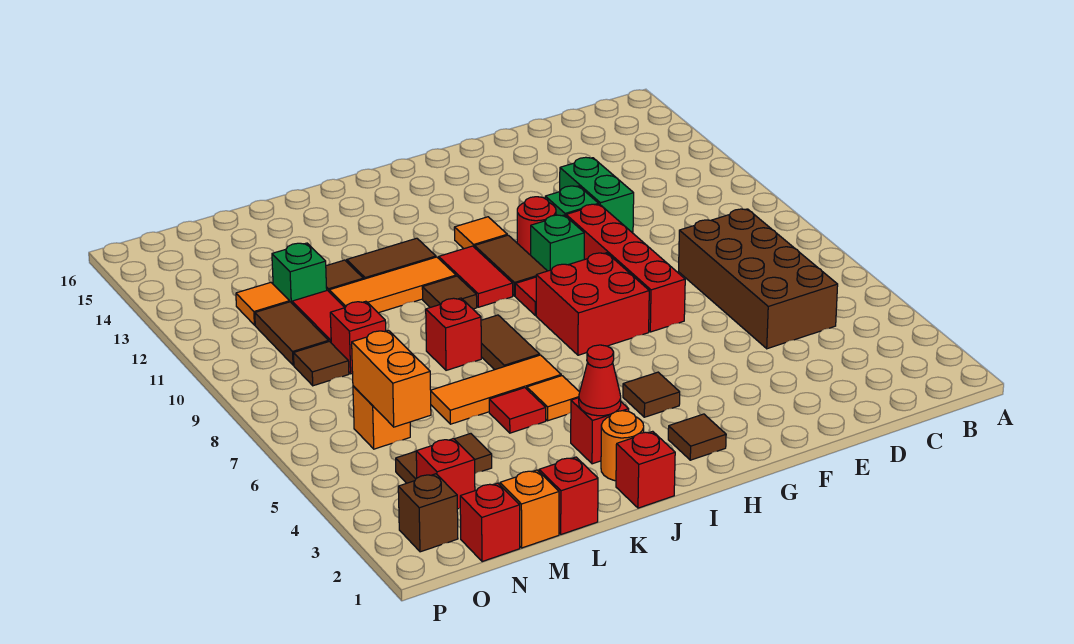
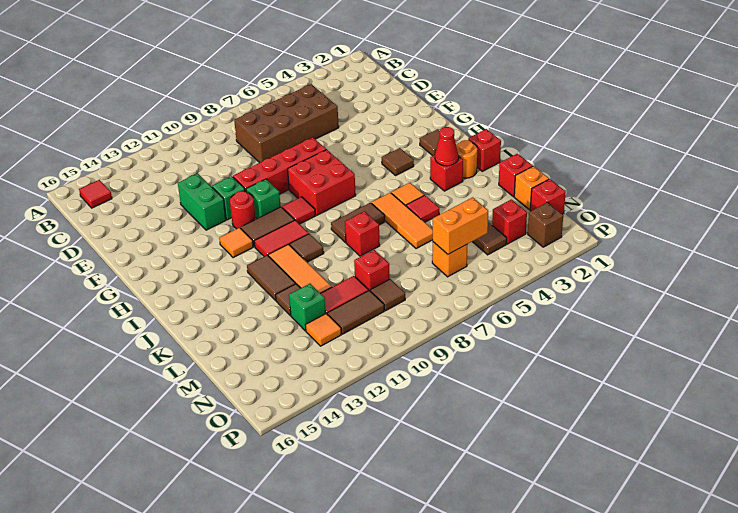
none -> red tile B15 level 1
green brick E11:E12 level 1 -> green brick E12:F12 level 1

